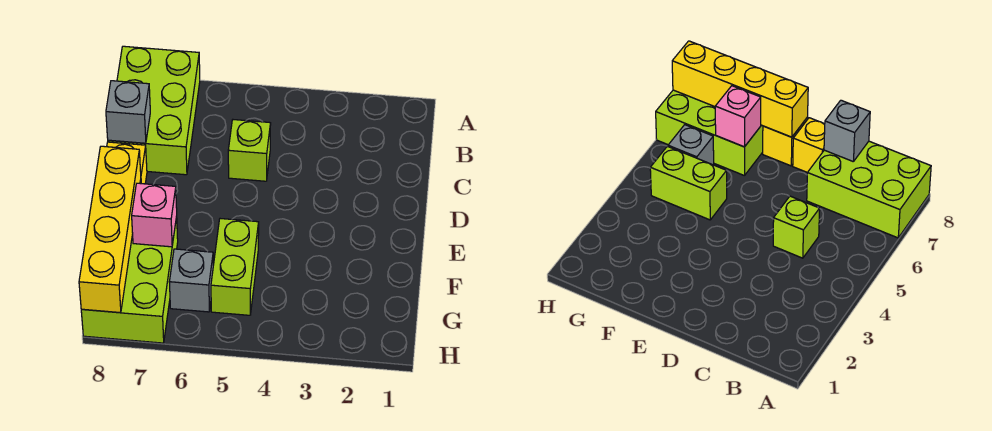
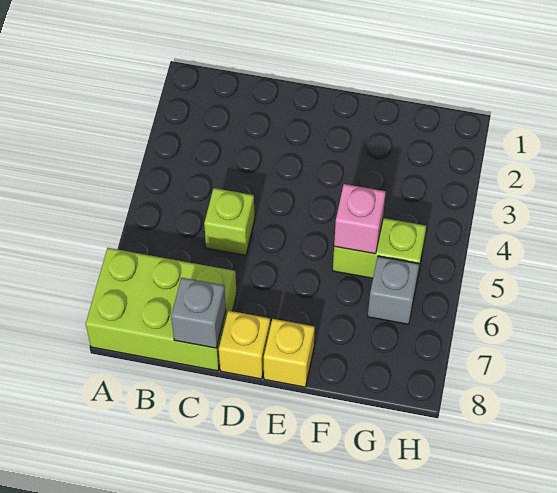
yellow brick E8:H8 level 2 -> none
lime brick F7:H8 level 1 -> none
pink brick F7 level 2 -> pink brick F5 level 2

